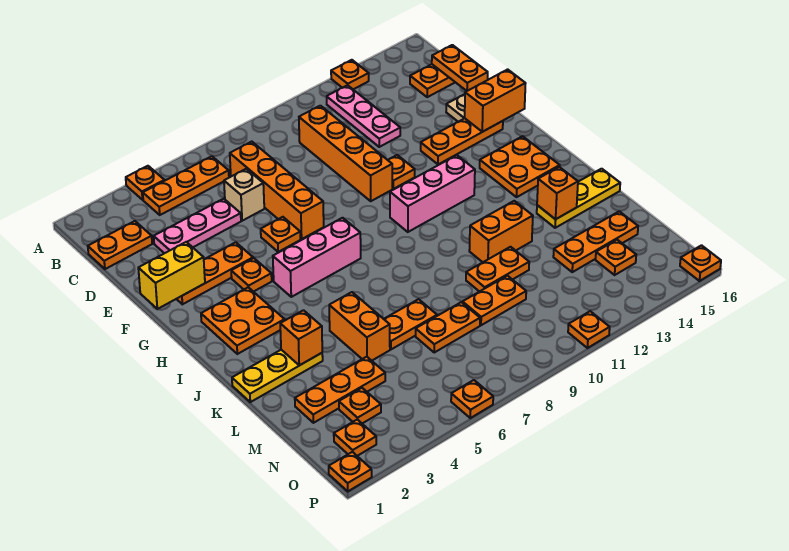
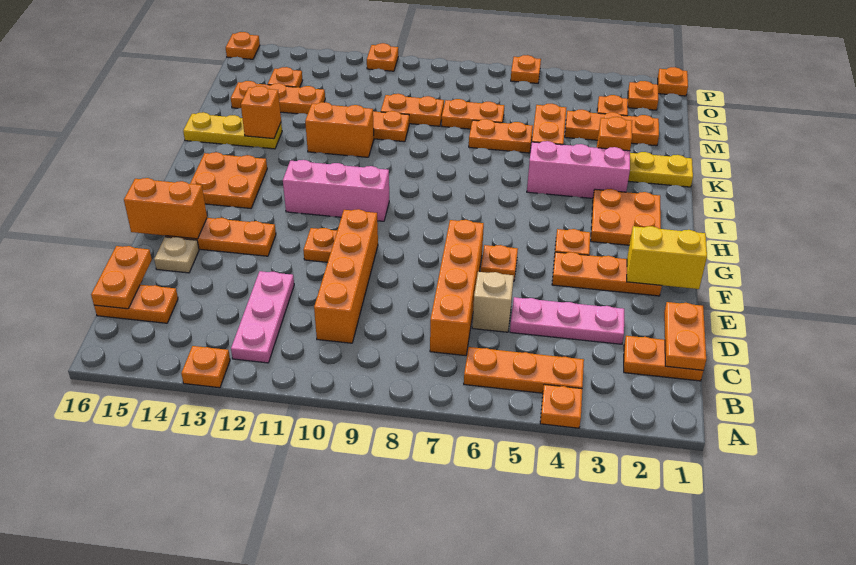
none -> orange plate C1:D1 level 2
pink brick H5:H7 level 1 -> pink brick J3:J5 level 1

